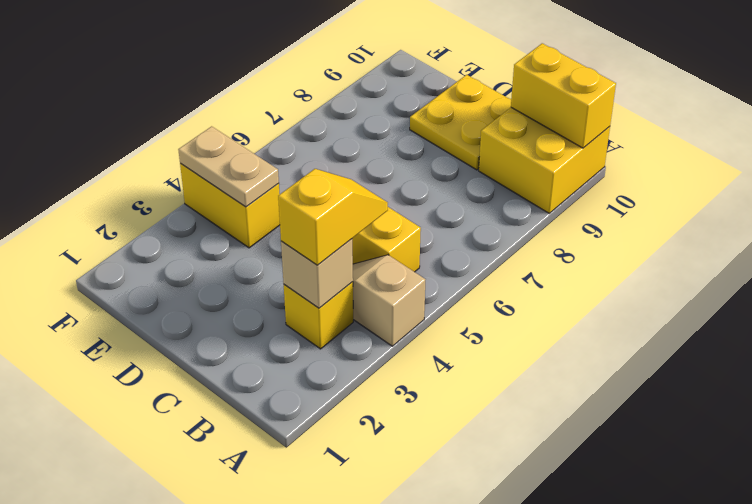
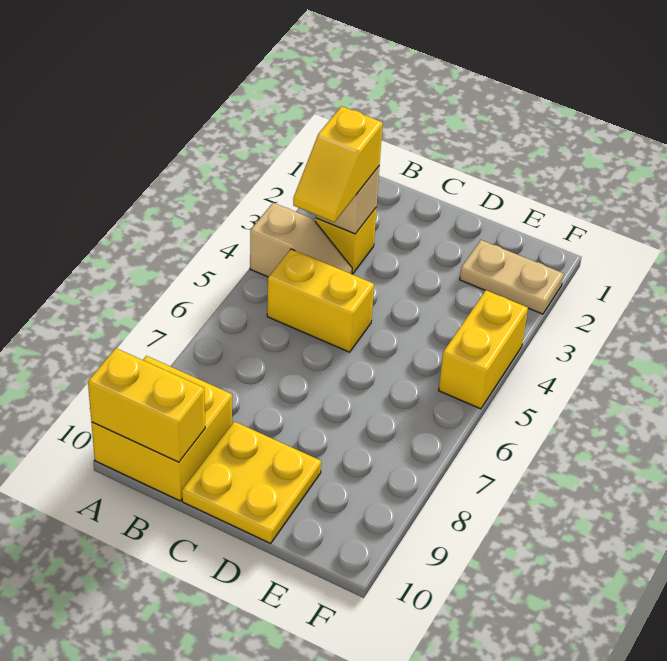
yellow brick E4:F4 level 1 -> yellow brick F4:F5 level 1
tan plate E4:F4 level 2 -> tan plate E2:F2 level 1

